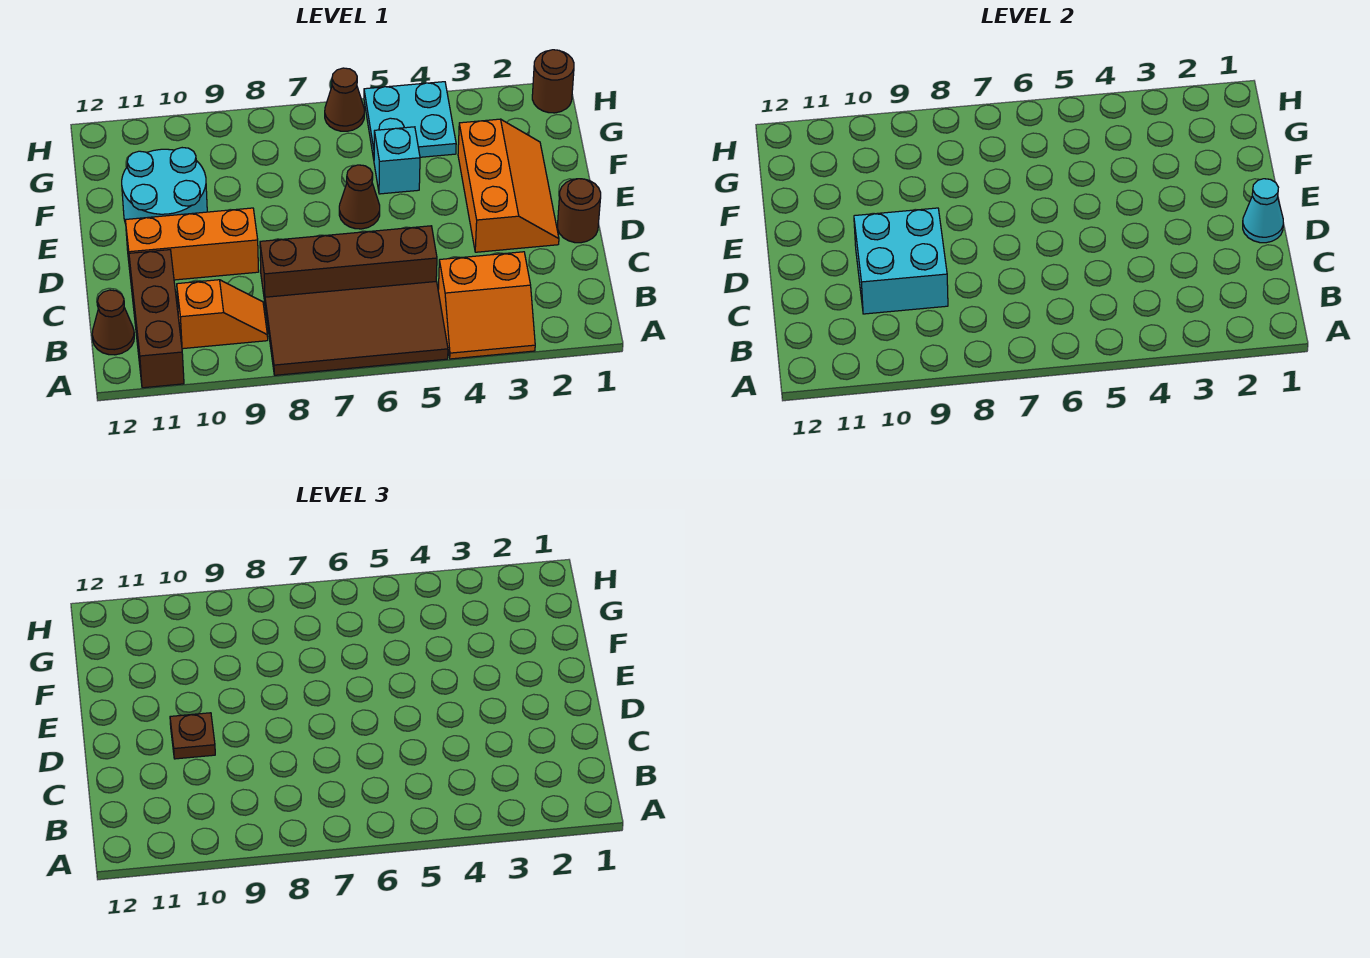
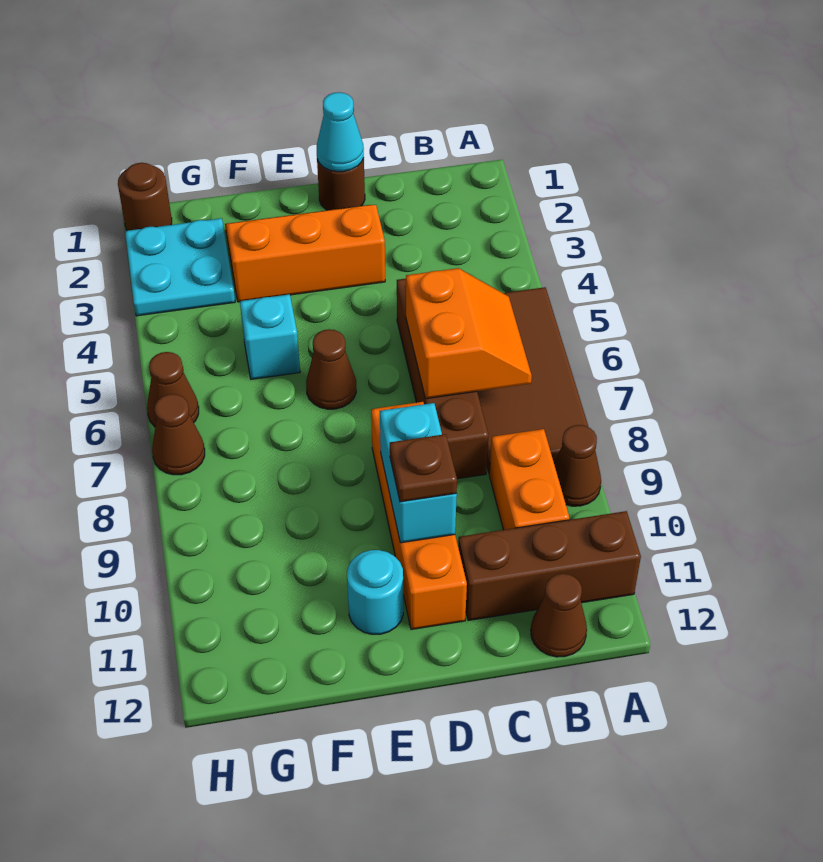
orange slope A3:B4 level 1 top B -> orange slope B6:C7 level 2 top C
none -> brown cone A9 level 1
orange slope B9:B10 level 1 top 10 -> orange brick B9:B10 level 1
cyan brick C9:D10 level 2 -> cyan brick D9:D10 level 2
orange brick D9:D11 level 1 -> orange brick D8:D11 level 1
cyan round brick E10:F11 level 1 -> cyan round brick E11 level 1
cyan plate G4:H5 level 1 -> cyan plate G2:H3 level 1
none -> brown cone H7 level 1

